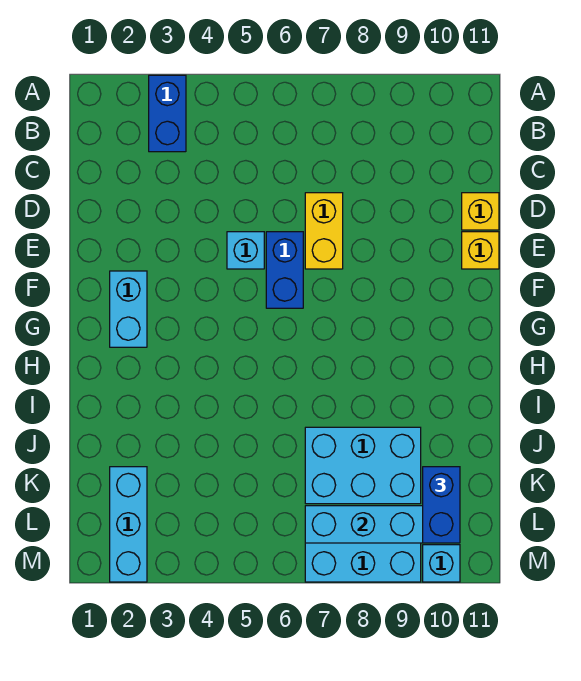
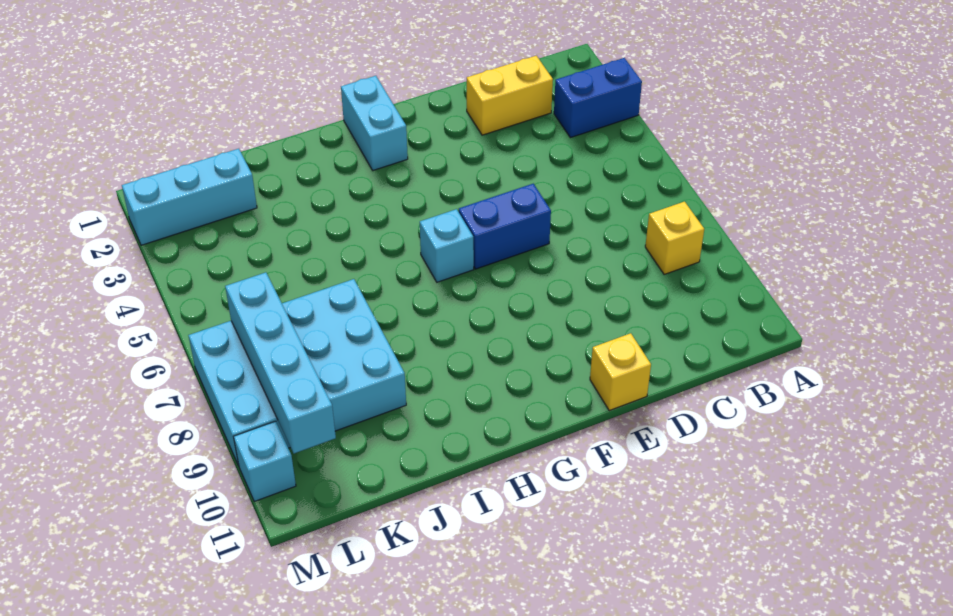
yellow brick D7:E7 level 1 -> yellow brick C2:D2 level 1
yellow brick D11 level 1 -> yellow brick B8 level 1
cyan brick E5 level 1 -> cyan brick G6 level 1
cyan brick F2:G2 level 1 -> cyan brick G1:G2 level 1
blue brick K10:L10 level 3 -> none

